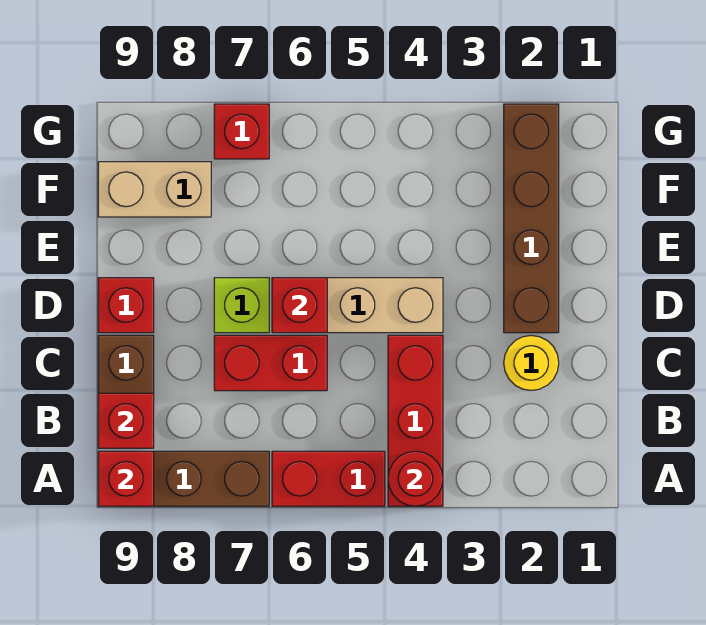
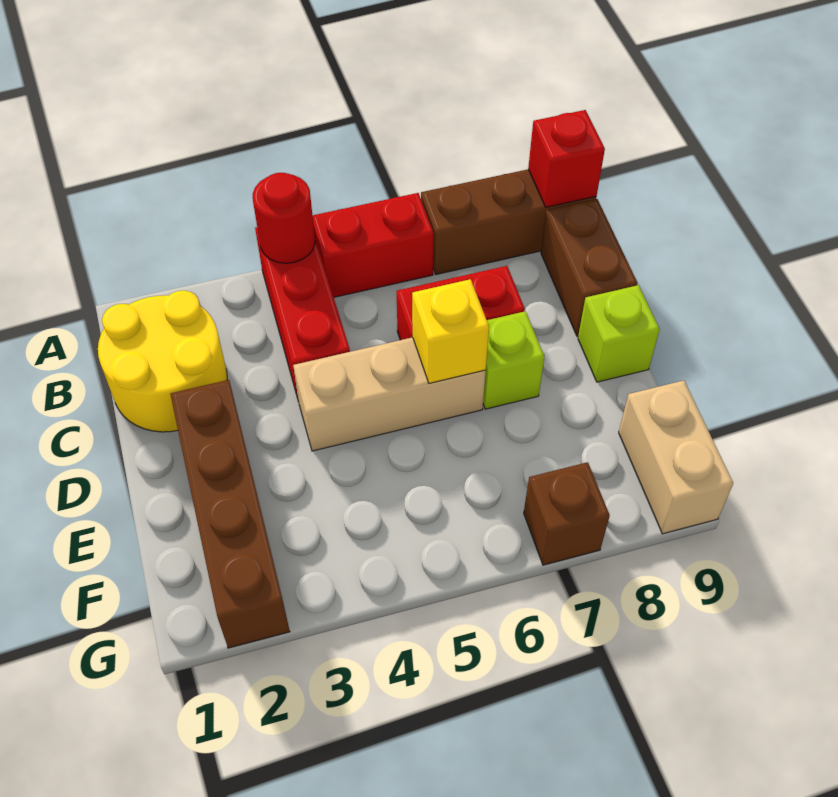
red brick B9 level 2 -> none
yellow round brick C2 level 1 -> yellow round brick B1:C2 level 1
red brick D6 level 2 -> yellow brick D6 level 2
red brick D9 level 1 -> lime brick D9 level 1
tan brick F8:F9 level 1 -> tan brick F9:G9 level 1
red brick G7 level 1 -> brown brick G7 level 1

